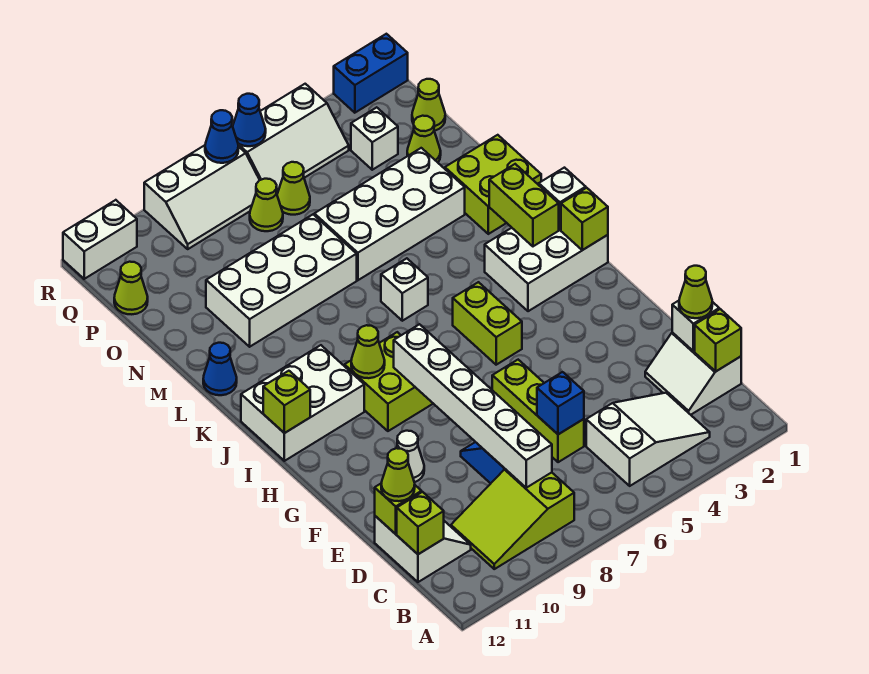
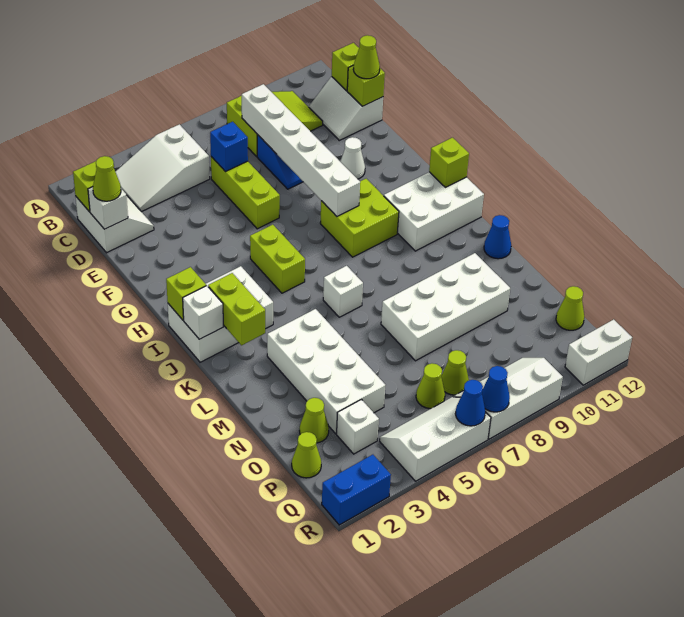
lime cone I9 level 2 -> none
lime brick L1:M2 level 1 -> none
white brick M3:N6 level 1 -> white brick L3:O4 level 1

